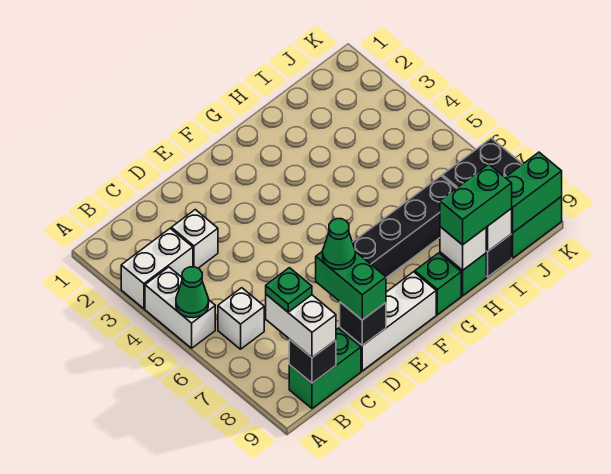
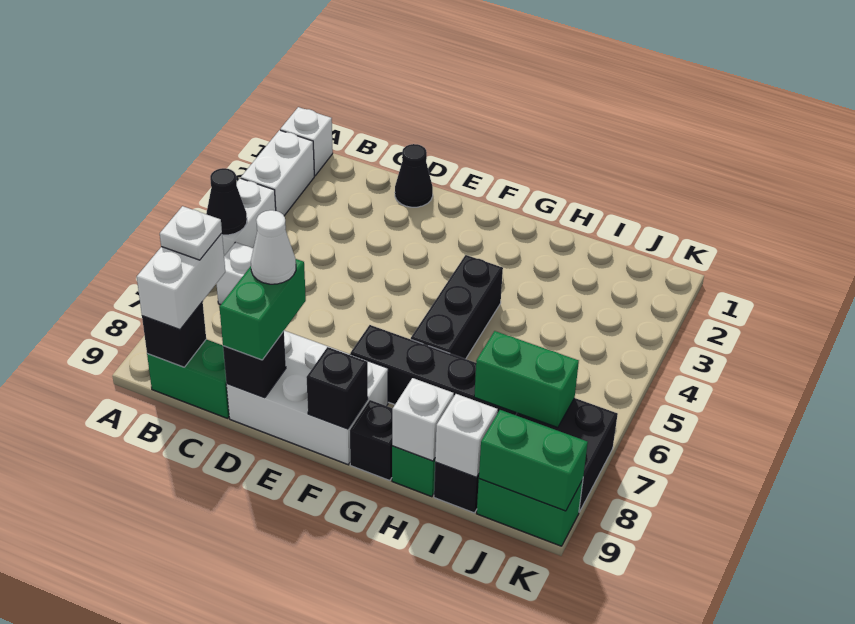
white brick A3:B3 level 1 -> white brick A2:A3 level 1
green cone A5 level 2 -> black cone A5 level 2
green plate B8 level 4 -> white plate B8 level 4
white brick C3 level 1 -> white brick A1 level 1
none -> black cone D1 level 1
green cone D8 level 4 -> white cone D8 level 4
white brick D9:F9 level 1 -> white brick D8:F9 level 1
none -> black brick F9 level 2
none -> black brick G4:G6 level 1
green brick G9 level 1 -> black brick G9 level 1
green brick H9:I9 level 3 -> green brick I7:J7 level 2

